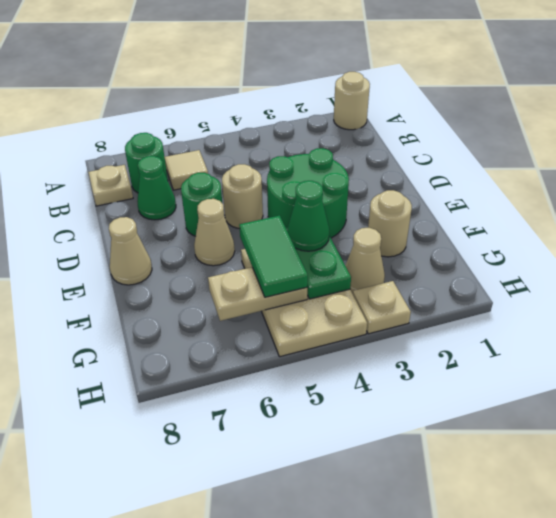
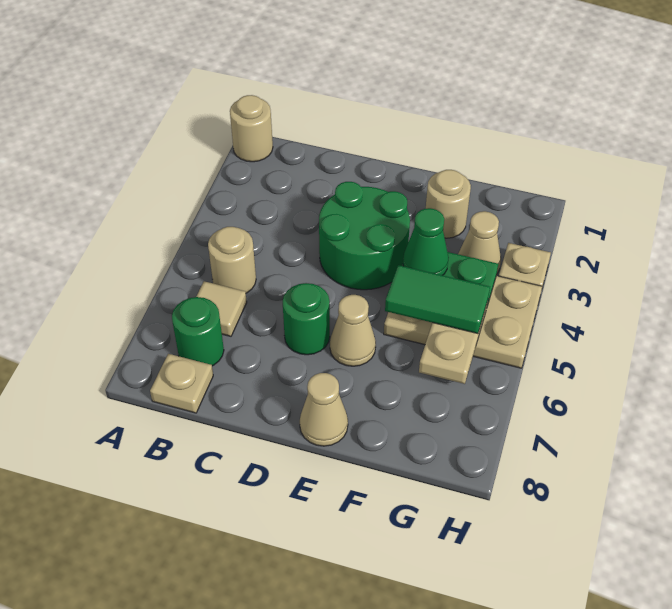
green cone C7 level 1 -> none
tan round brick D5 level 1 -> tan round brick B5 level 1

